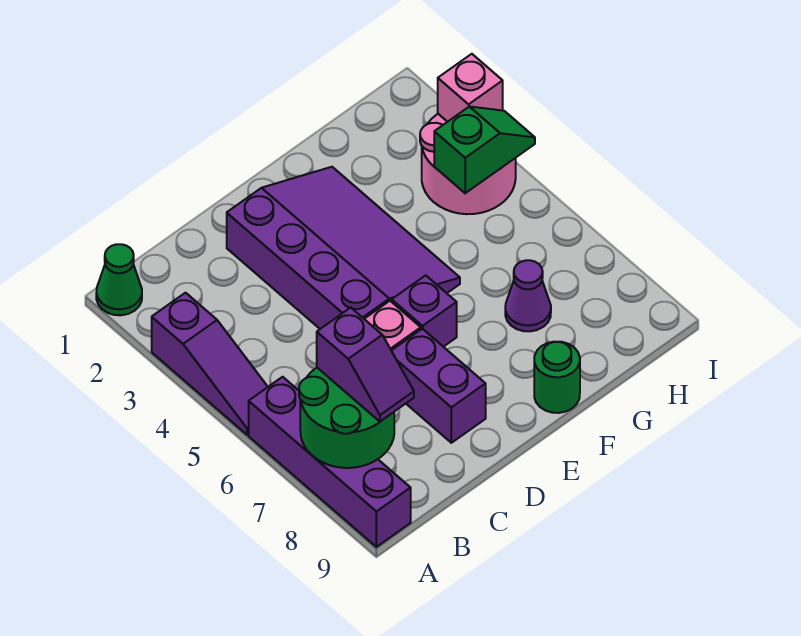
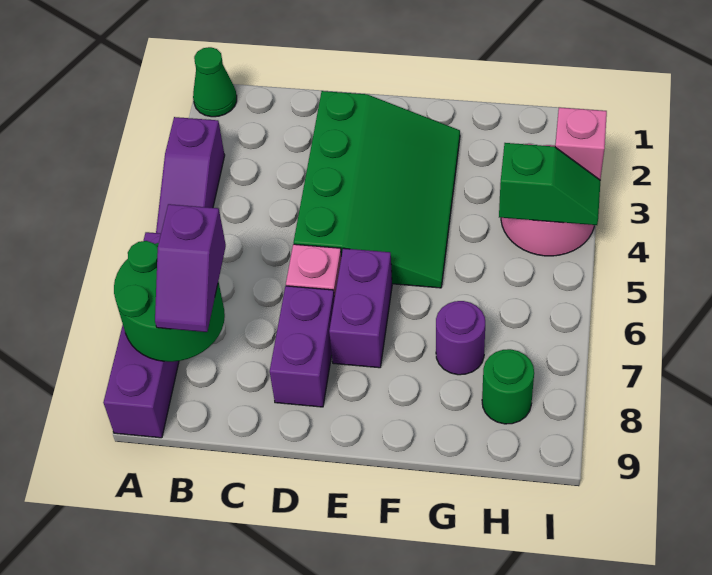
purple slope D2:F5 level 1 top D -> green slope D2:F5 level 1 top D
purple brick E6 level 1 -> purple brick E6:E7 level 1
green round brick F9 level 1 -> green round brick H8 level 1
purple cone G7 level 1 -> purple round brick G7 level 1

